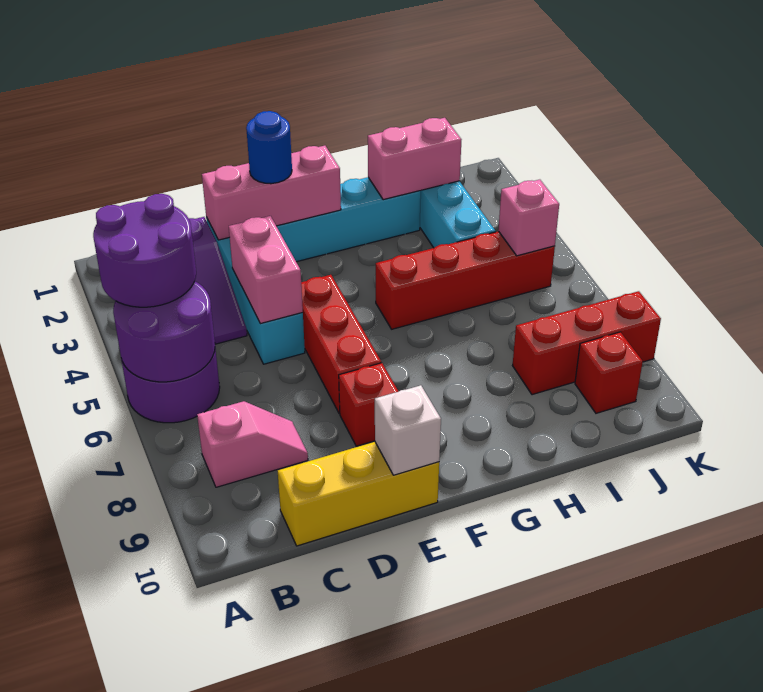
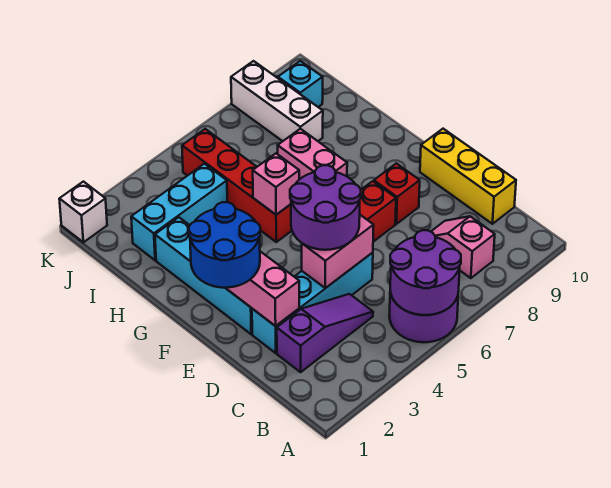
purple round brick A4:B5 level 3 -> purple round brick D4:E5 level 3
blue round brick E2 level 3 -> blue round brick E1:F2 level 3
white brick E10 level 2 -> white brick K1 level 1
pink brick H2:I2 level 2 -> pink brick G7:H7 level 1
red brick I8:K8 level 1 -> white brick I8:K8 level 1
pink brick J5 level 2 -> pink brick G5 level 2
red brick J9 level 1 -> cyan brick J9 level 1

